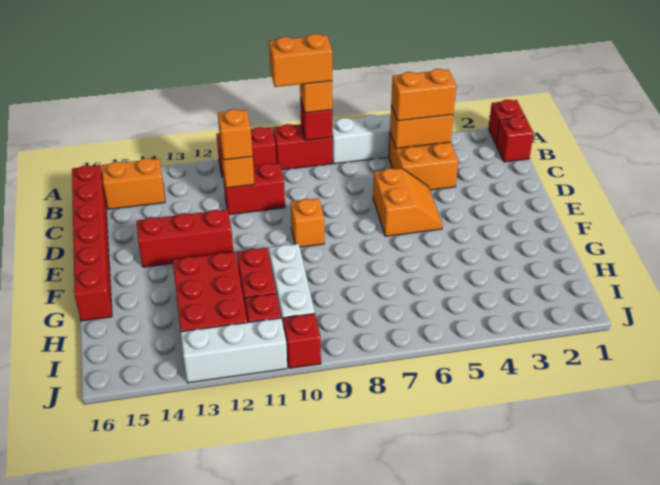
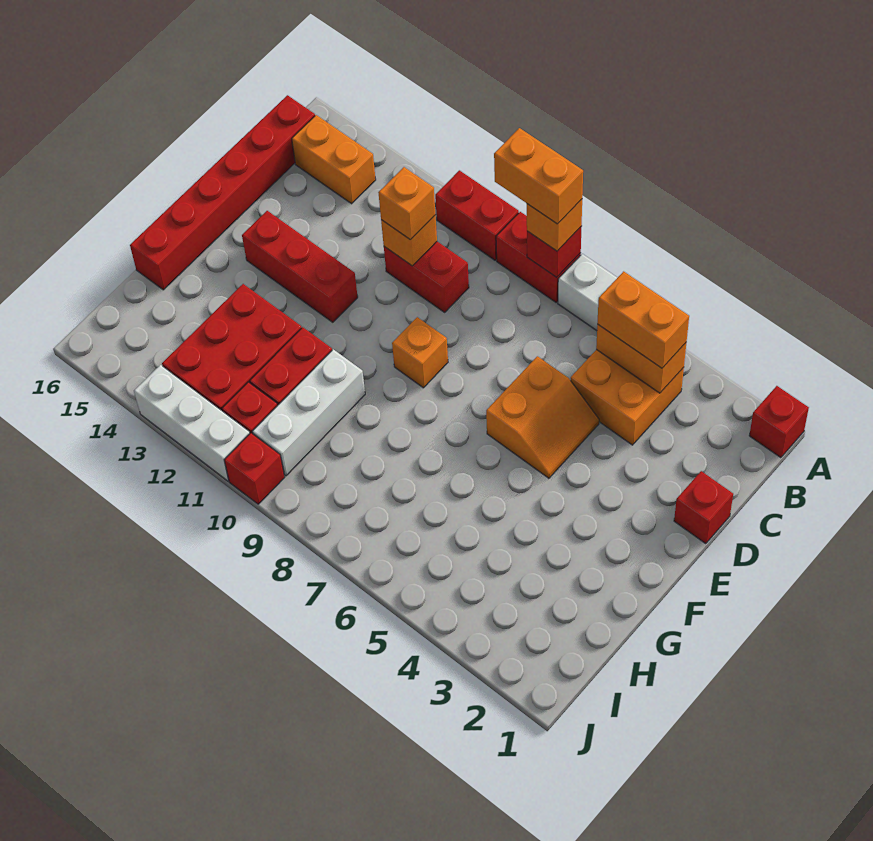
red brick B1 level 1 -> red brick D1 level 1

